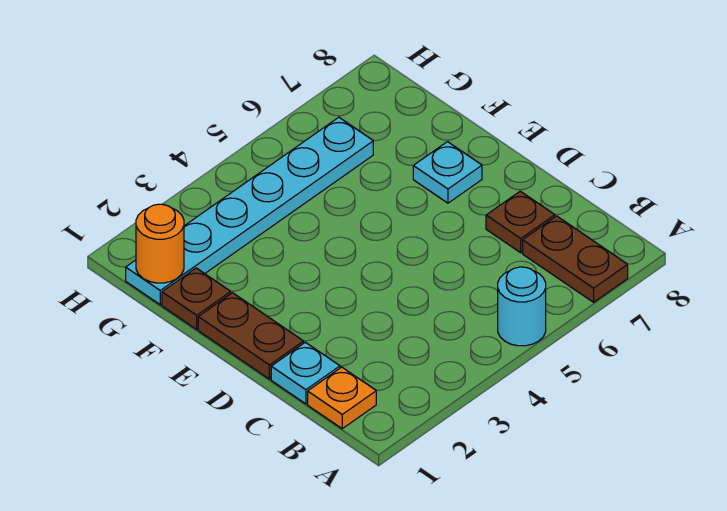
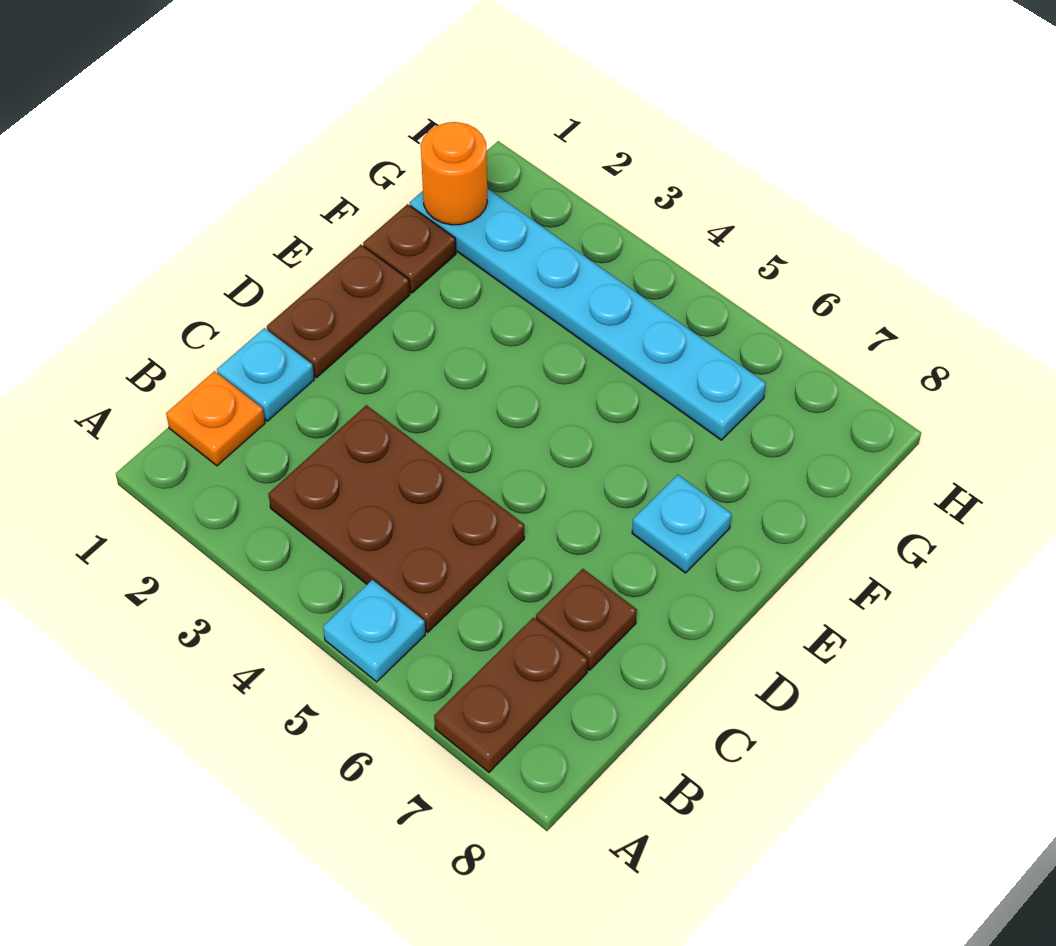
cyan round brick A5 level 1 -> cyan plate A5 level 1
none -> brown plate B3:C5 level 1

